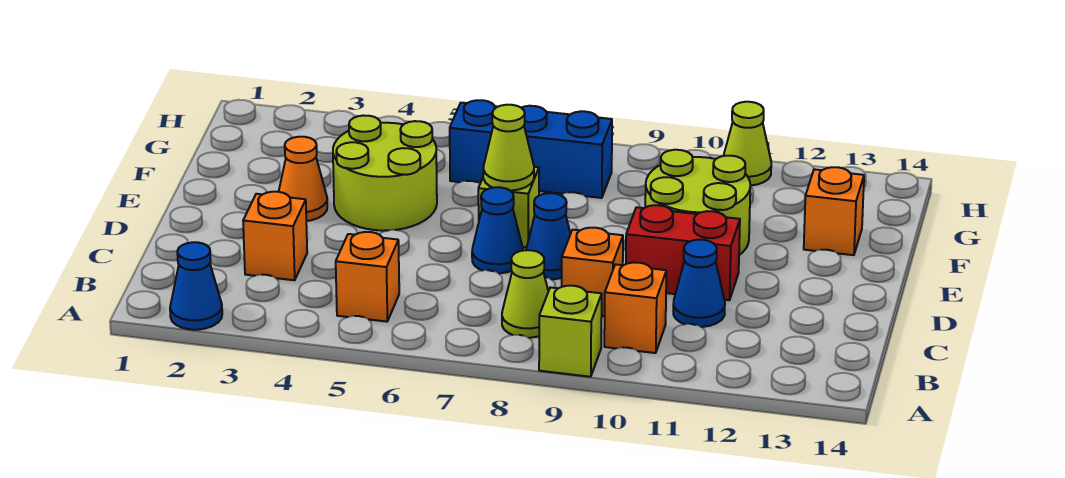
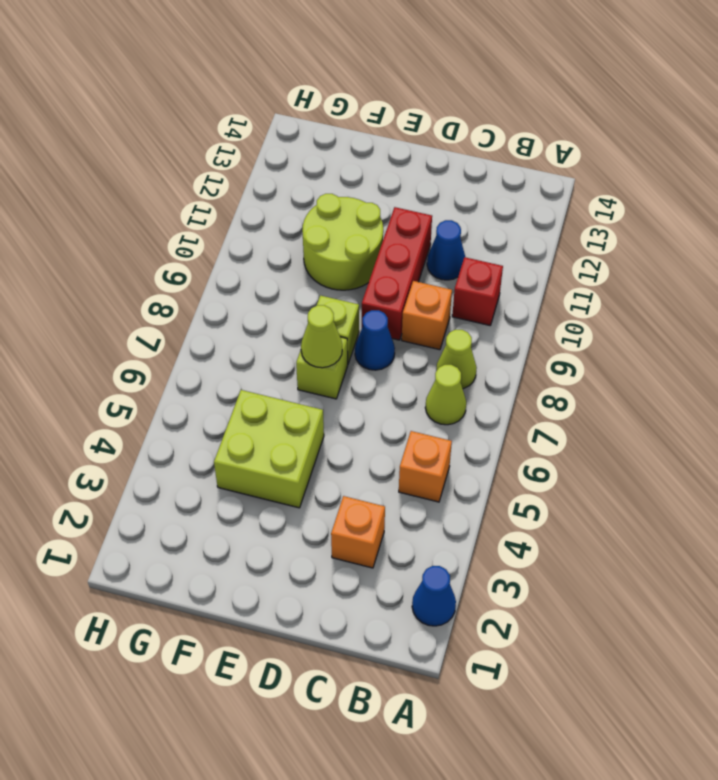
lime brick A9 level 1 -> lime brick E8 level 1
orange brick B10 level 1 -> red brick B10 level 1
blue cone D7 level 1 -> none
red brick D10:D11 level 1 -> red brick D9:D11 level 1
orange cone E3 level 1 -> none
lime round brick E4:F5 level 1 -> lime brick E4:F5 level 1
orange brick F13 level 1 -> none
blue brick G6:G8 level 1 -> none
lime cone H11 level 1 -> lime cone B7 level 1

